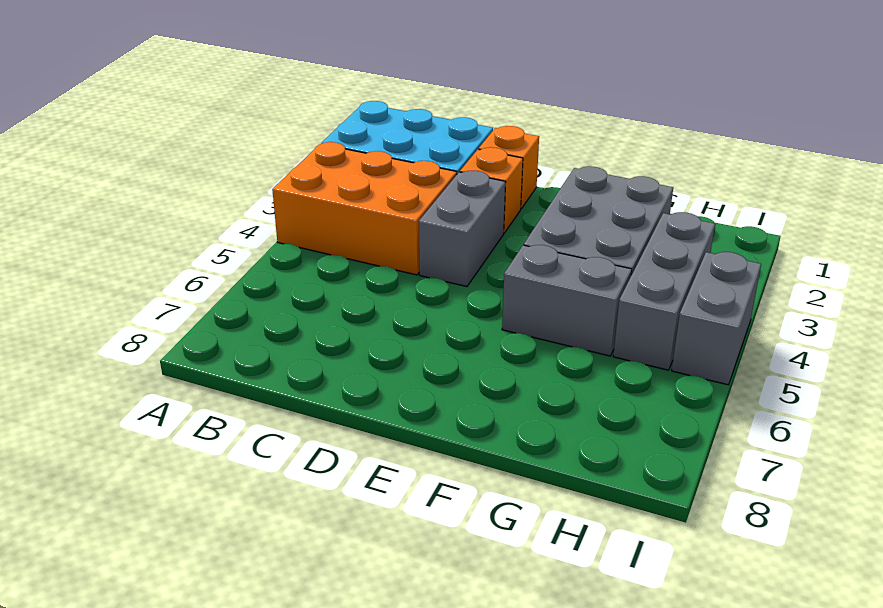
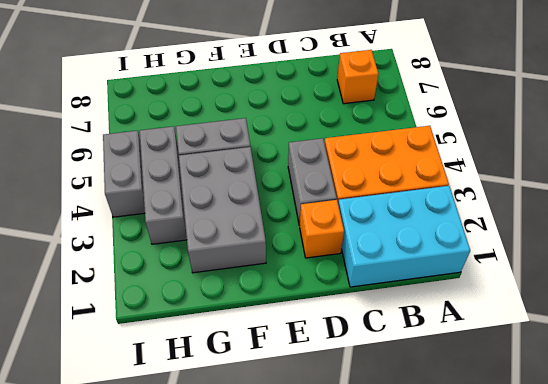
orange brick D1 level 1 -> orange brick B7 level 1

